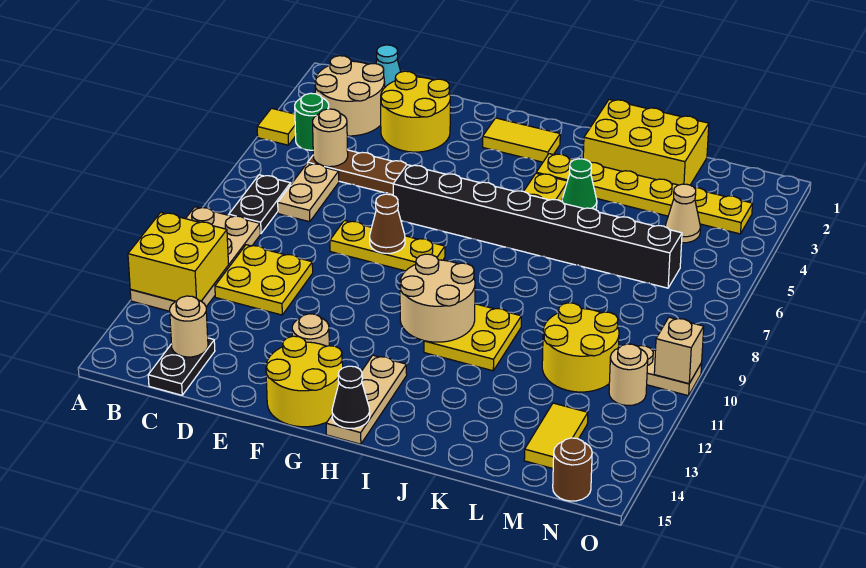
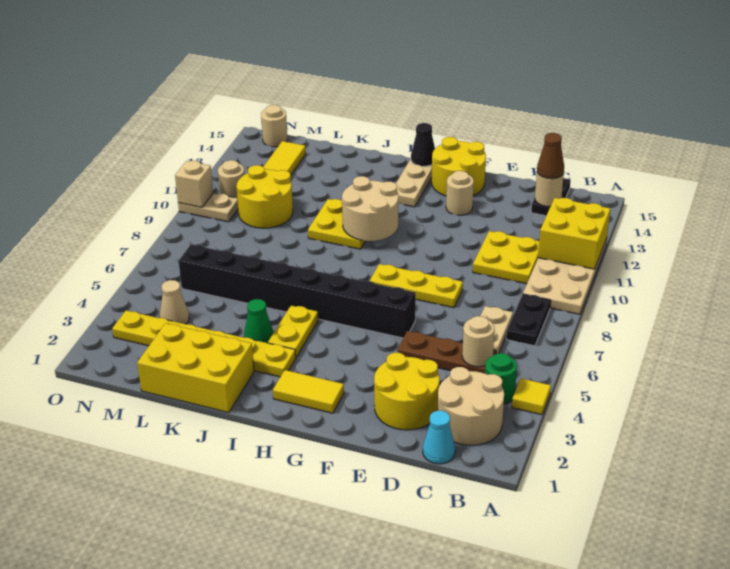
brown cone F8 level 2 -> brown cone C14 level 3
brown round brick N15 level 1 -> tan round brick N15 level 1

